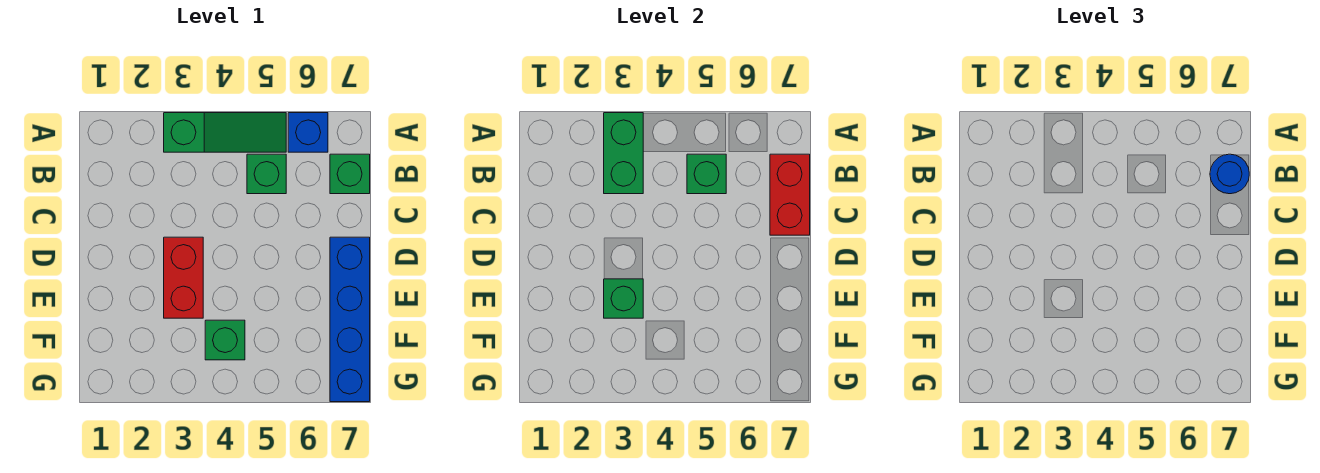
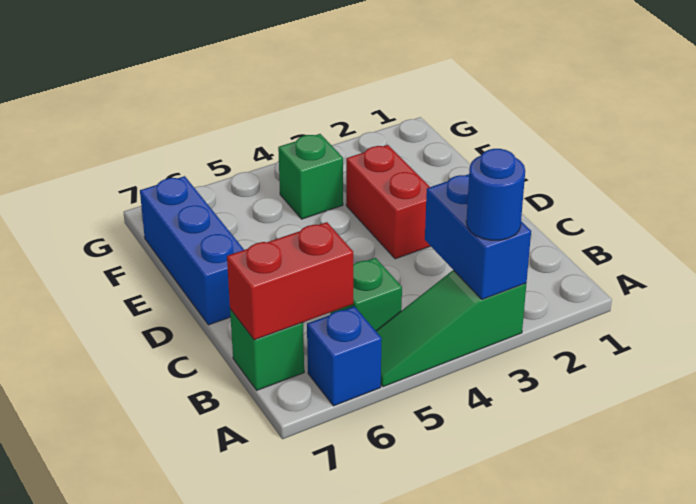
green brick A3:B3 level 2 -> blue brick A3:B3 level 2
green brick B5 level 2 -> none
red brick B7:C7 level 2 -> red brick B6:B7 level 2
blue round brick B7 level 3 -> blue round brick A3 level 3
blue brick D7:G7 level 1 -> blue brick D7:F7 level 1
green brick E3 level 2 -> none

